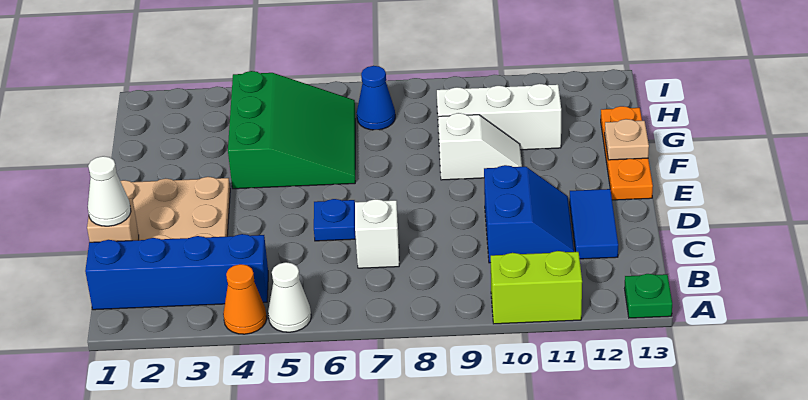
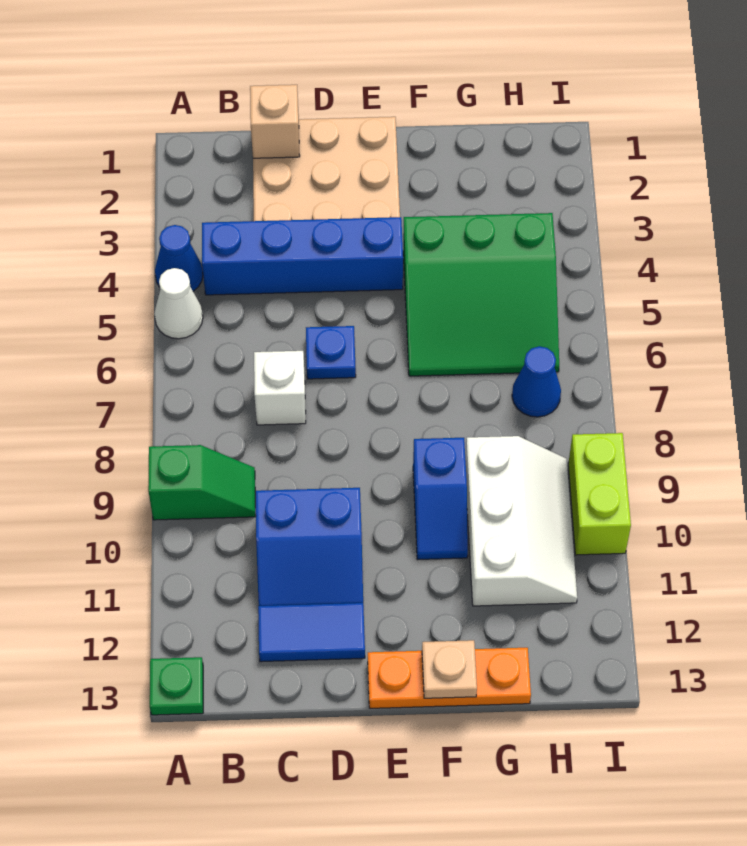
orange cone A4 level 1 -> blue cone A4 level 1
none -> green slope A9:B9 level 1 top A
lime brick A10:A11 level 1 -> lime brick I9:I10 level 1
blue brick B1:B4 level 1 -> blue brick B4:E4 level 1
white cone C1 level 3 -> none
white slope F9:F10 level 1 top 9 -> blue slope F9:F10 level 1 top 9

